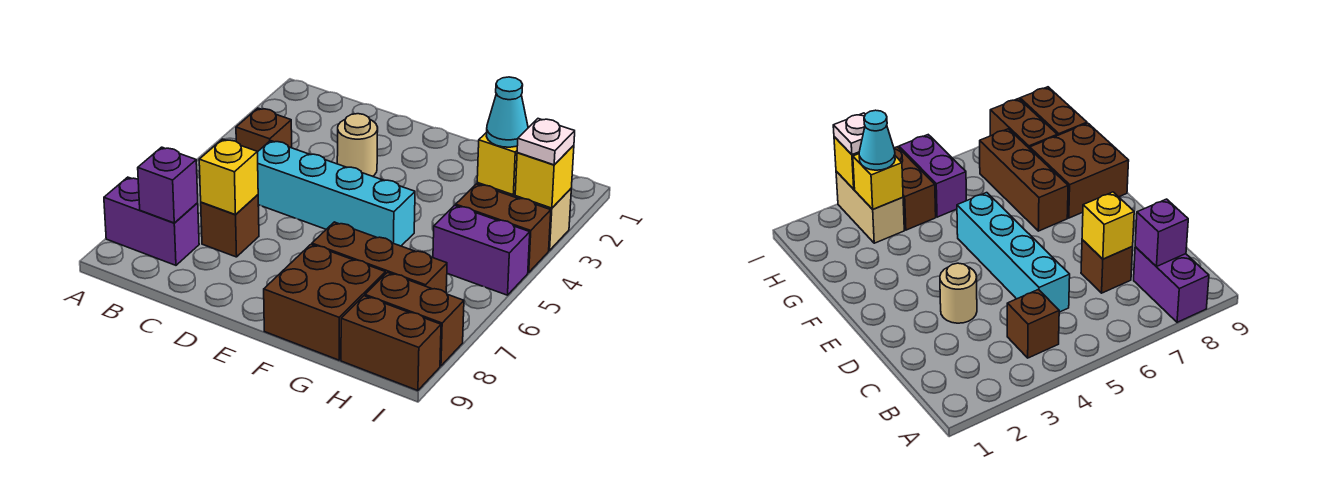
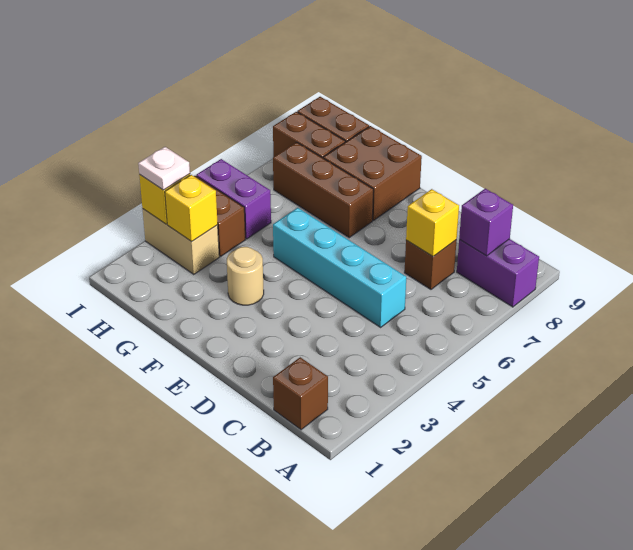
brown brick B4 level 1 -> brown brick B1 level 1
tan round brick D3 level 1 -> tan round brick F3 level 1
cyan cone H3 level 3 -> none

